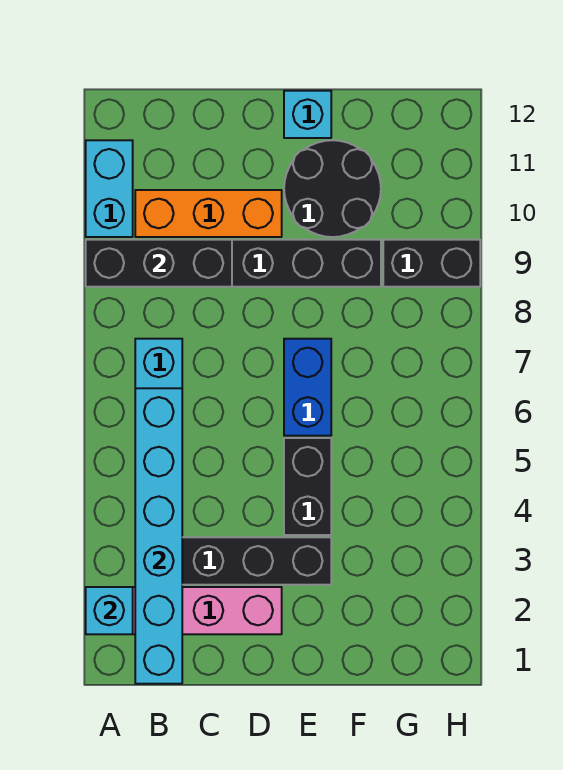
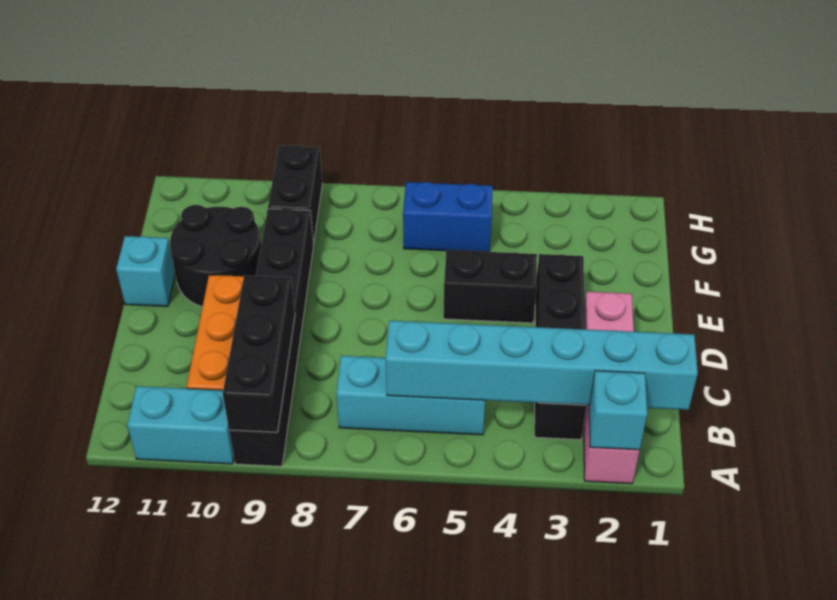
blue brick E6:E7 level 1 -> blue brick G5:G6 level 1

